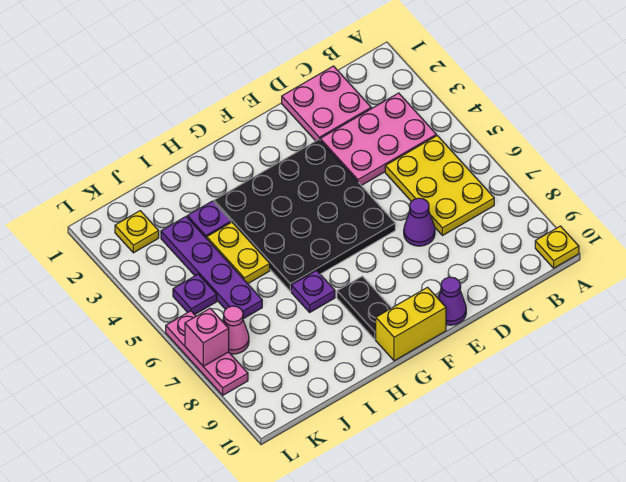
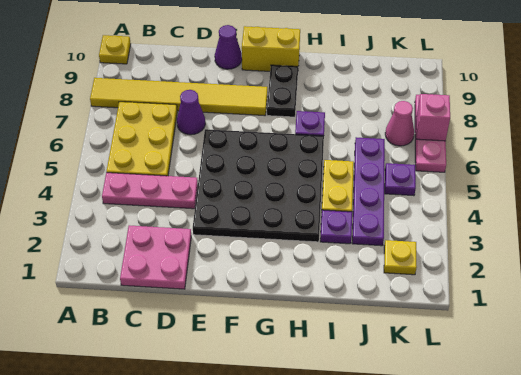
none -> yellow tile A8:F8 level 1
pink plate B3:D4 level 1 -> pink plate B4:D4 level 1

